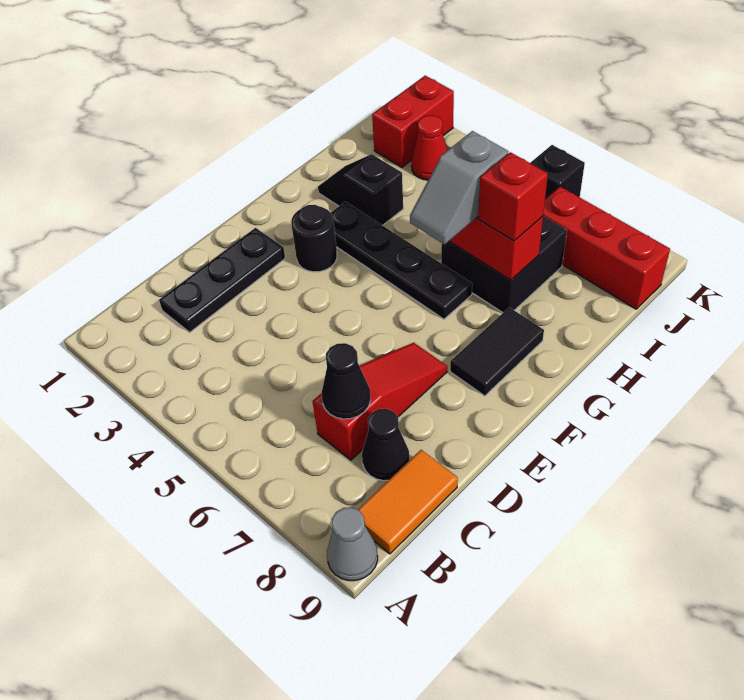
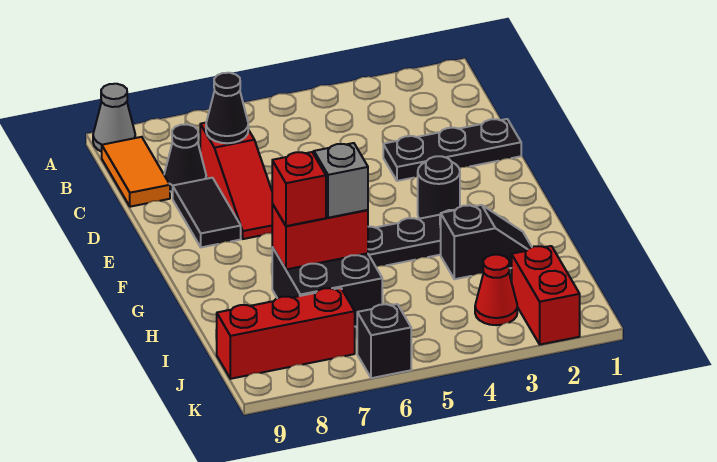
black plate C2:E2 level 1 -> black plate D1:D3 level 1
black tile F8:G8 level 1 -> black tile D8:E8 level 1

